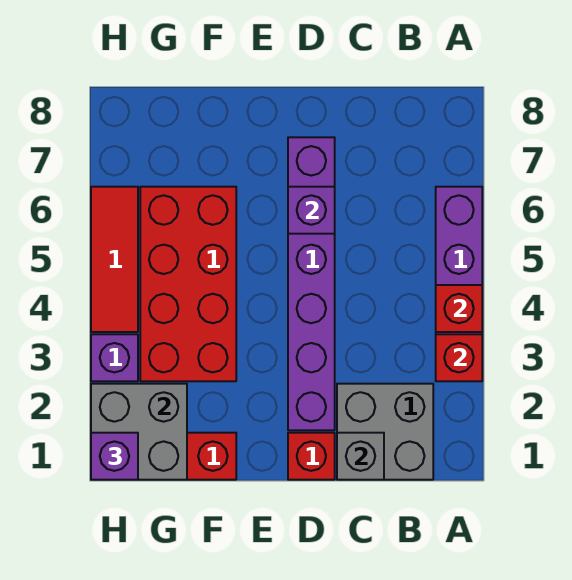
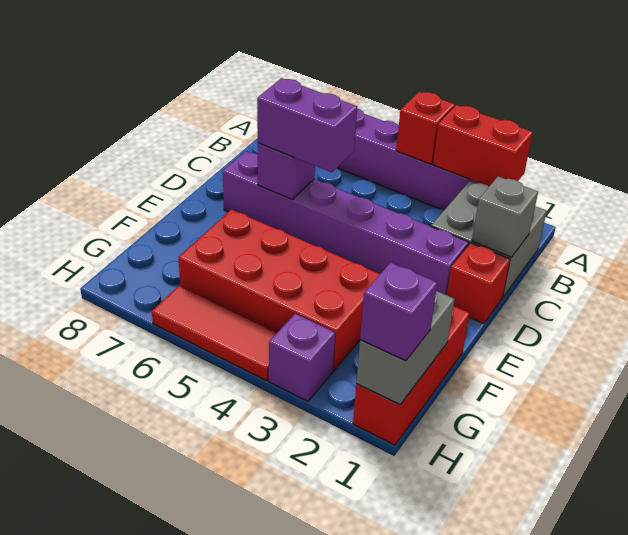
red brick A3 level 2 -> red brick A2:A3 level 2
none -> purple brick D5:D6 level 3
grey brick G1:H2 level 2 -> grey brick G1:H1 level 2

